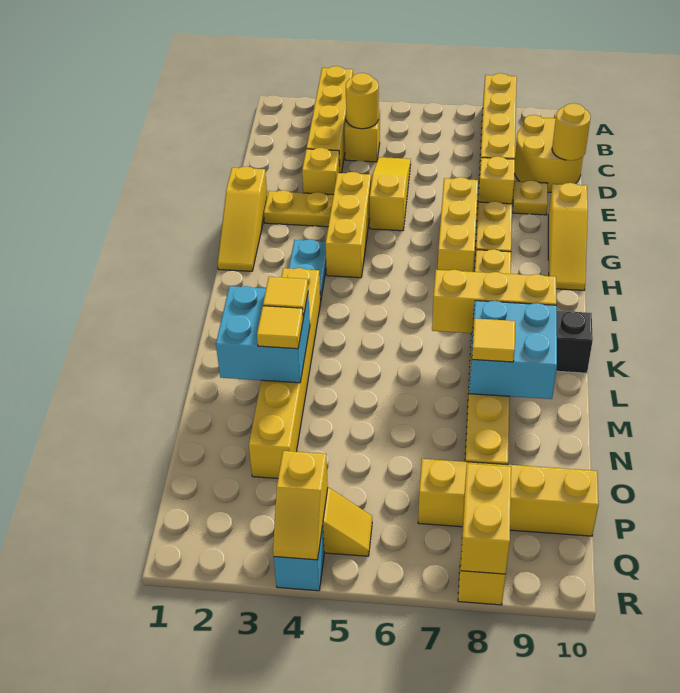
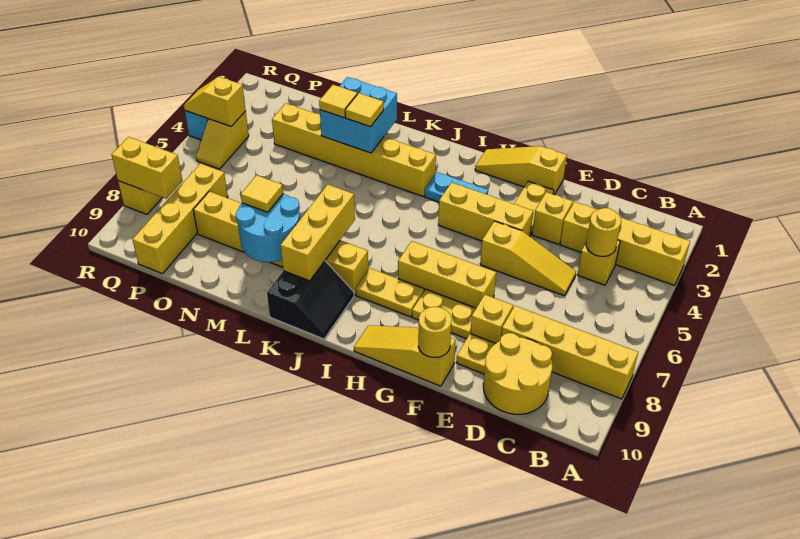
yellow round brick D10 level 2 -> yellow round brick F10 level 2
cyan brick L8:M9 level 2 -> cyan round brick L8:M9 level 2

